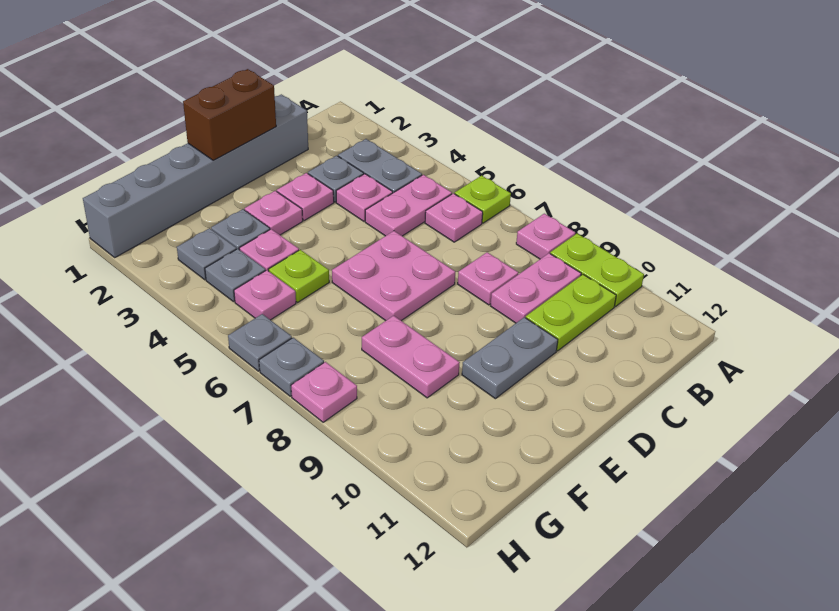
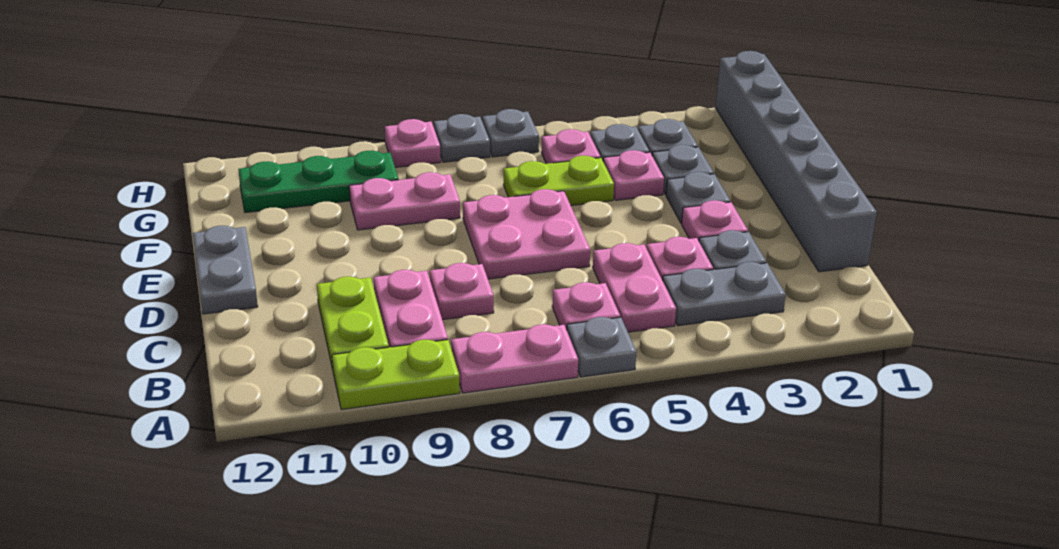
lime plate A6 level 1 -> grey plate A6 level 1
pink plate A8 level 1 -> pink plate A7:A8 level 1
brown brick D1:E1 level 2 -> none
grey plate D10:E10 level 1 -> grey plate D12:E12 level 1
pink plate E3 level 1 -> grey plate E3 level 1
lime plate F5 level 1 -> lime plate F5:F6 level 1
none -> green plate G9:G11 level 1

